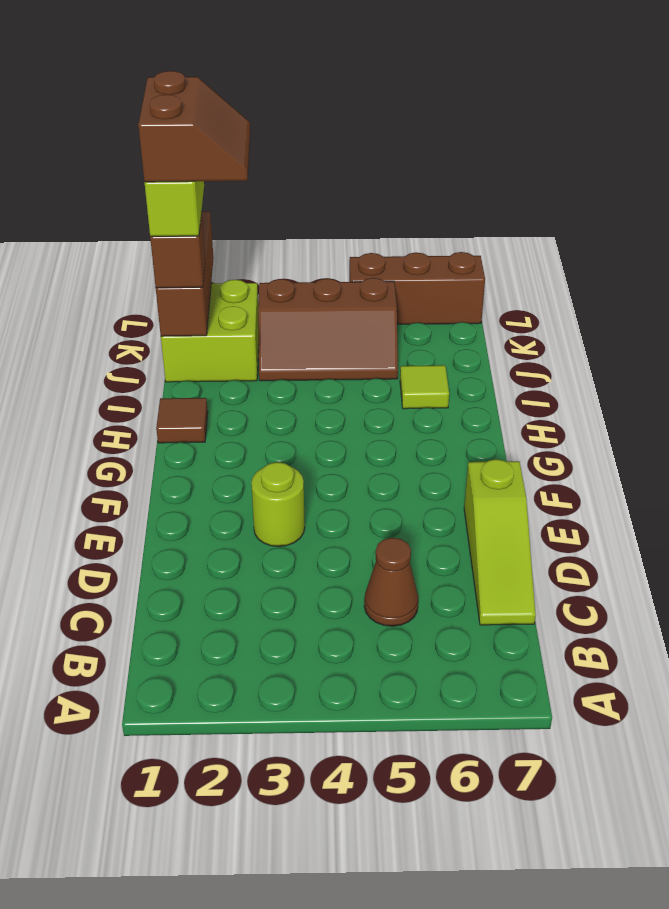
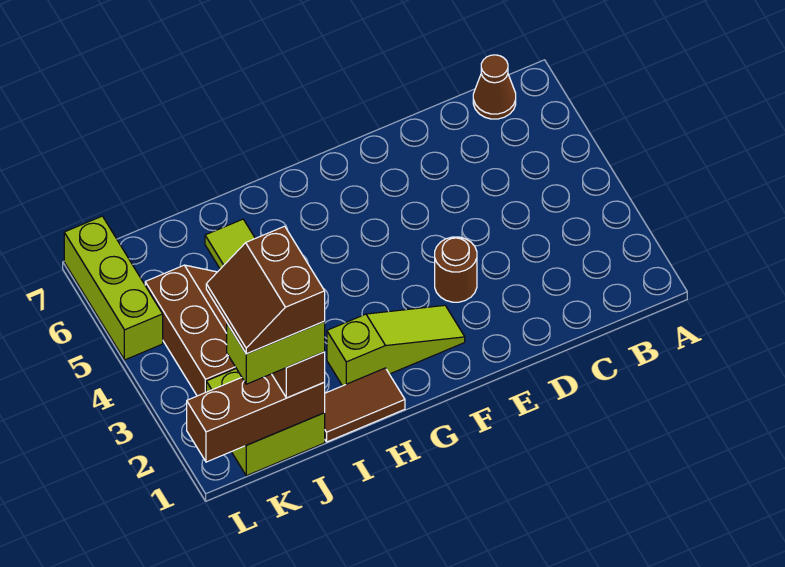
brown cone C5 level 1 -> brown cone B7 level 1
lime slope C7:E7 level 1 top E -> lime slope F2:H2 level 1 top H
lime round brick E3 level 1 -> brown round brick E3 level 1
brown tile H1 level 1 -> brown tile H1:I1 level 1
brown slope J1:K2 level 5 top 1 -> brown slope J1:K2 level 5 top J
brown brick L5:L7 level 1 -> lime brick L5:L7 level 1

